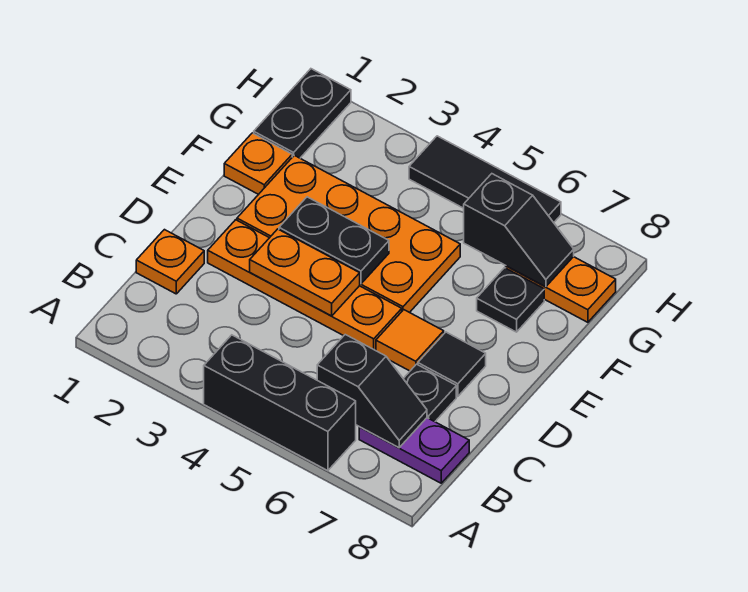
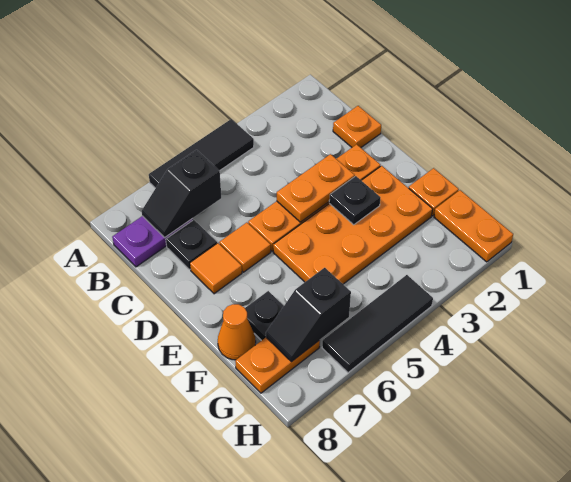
black brick A4:A6 level 1 -> black tile A4:A6 level 1
black tile D7 level 1 -> orange tile D7 level 1
black plate E3:E4 level 2 -> black plate E3 level 2
none -> orange cone F8 level 1
black plate G1:H1 level 1 -> orange plate G1:H1 level 1

